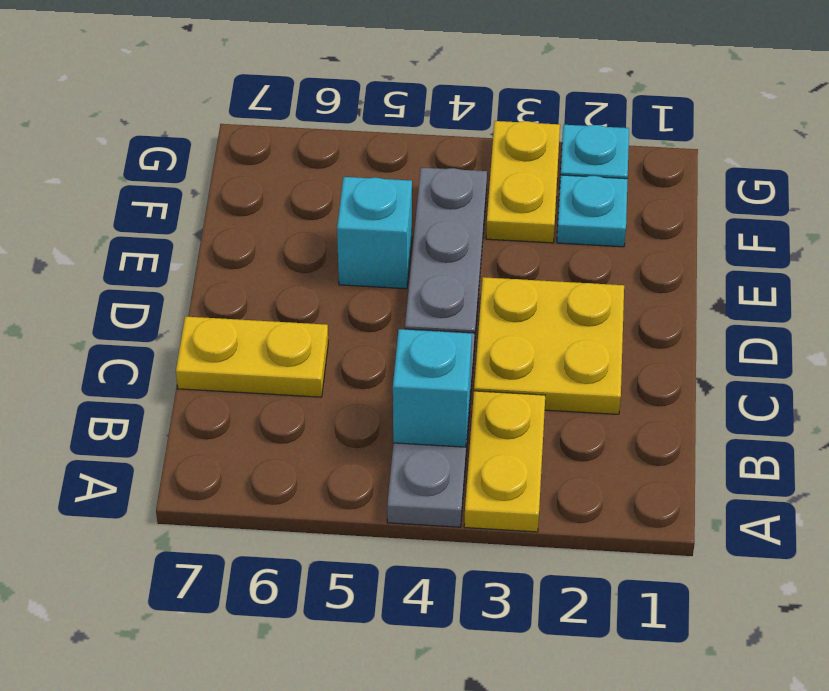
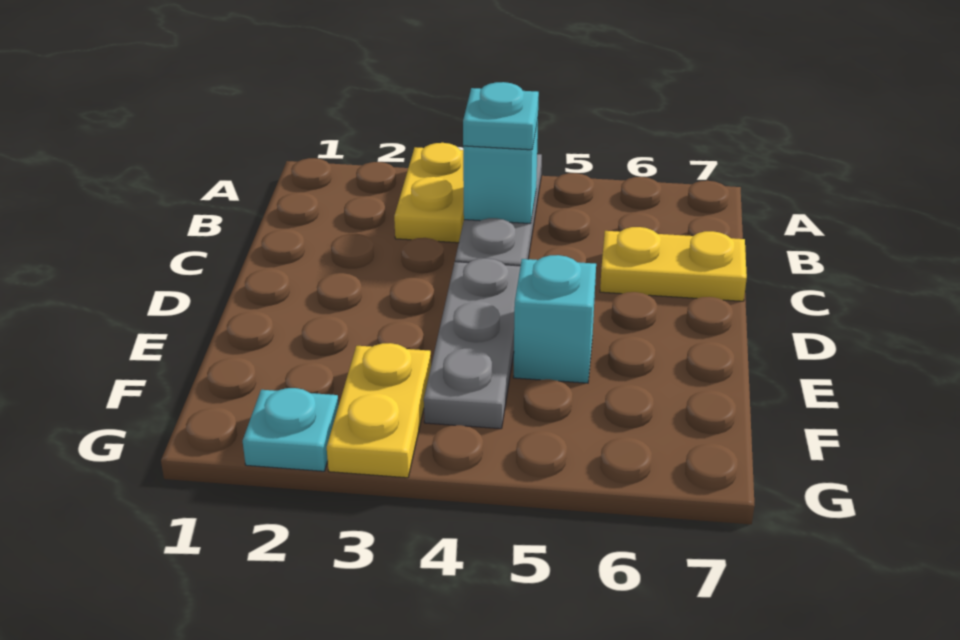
yellow plate C2:D3 level 1 -> none
cyan plate F2 level 1 -> cyan plate B4 level 3

